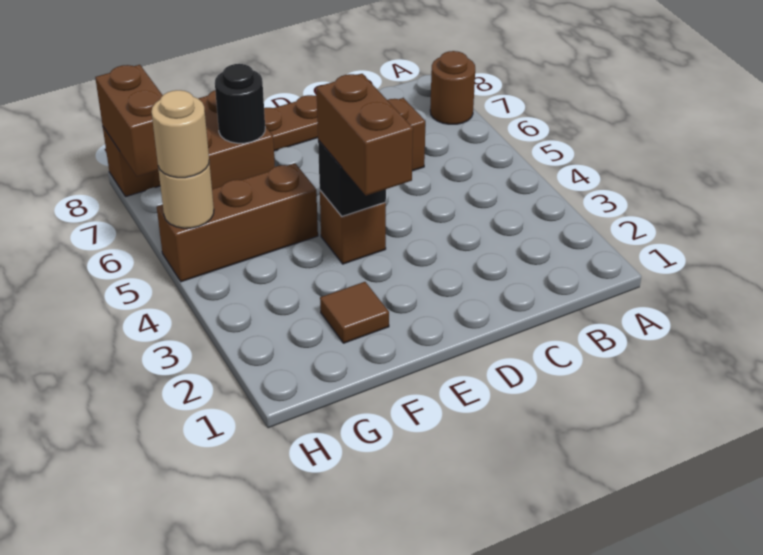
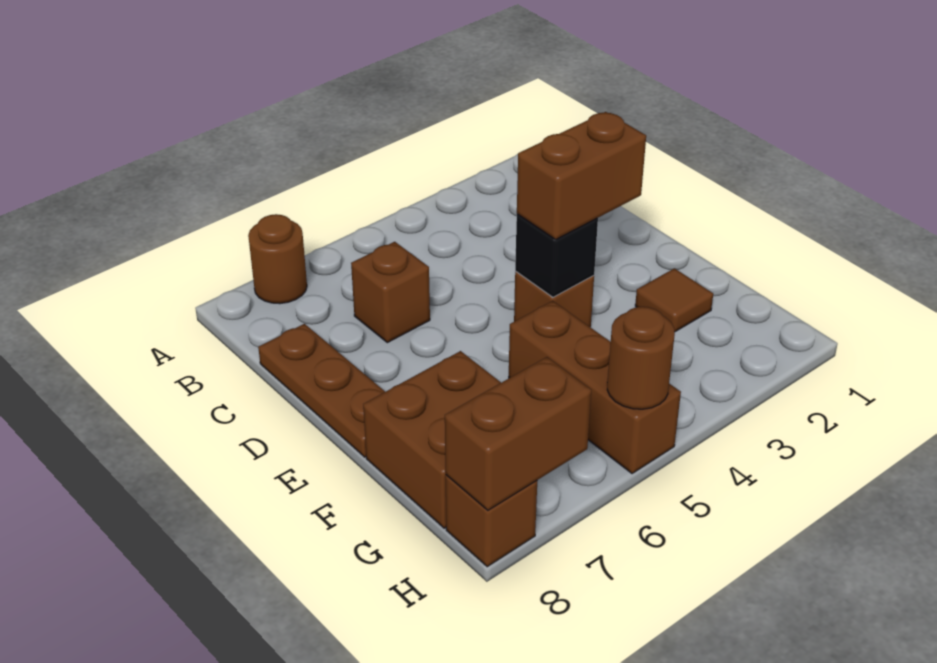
black round brick F7 level 2 -> none
tan round brick H5 level 2 -> brown round brick H5 level 2
tan round brick H5 level 3 -> none

